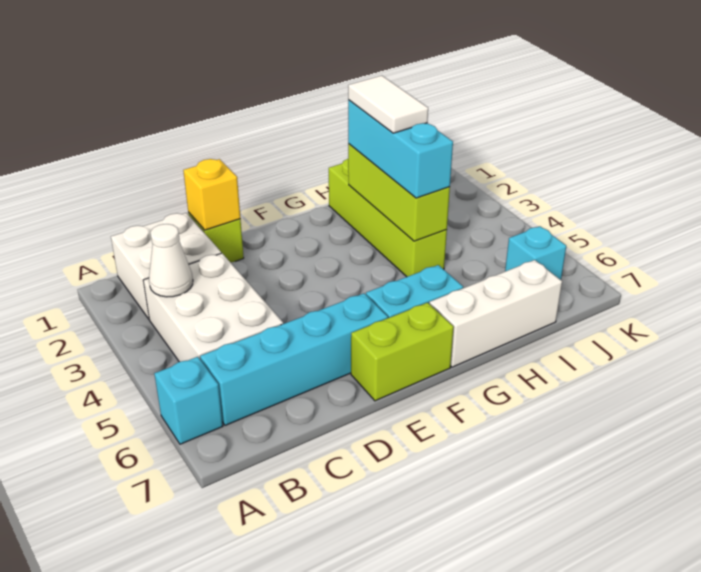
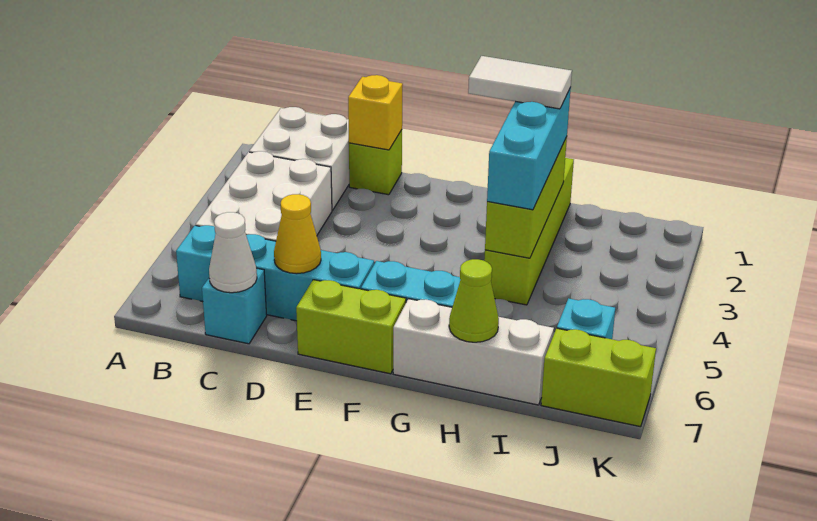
cyan brick A6 level 1 -> cyan brick C7 level 1
white cone B3 level 2 -> white cone C7 level 2
none -> yellow cone D6 level 2
white tile H2:H3 level 4 -> white tile G2:H2 level 4
none -> lime cone H7 level 2
none -> lime brick J7:K7 level 1

